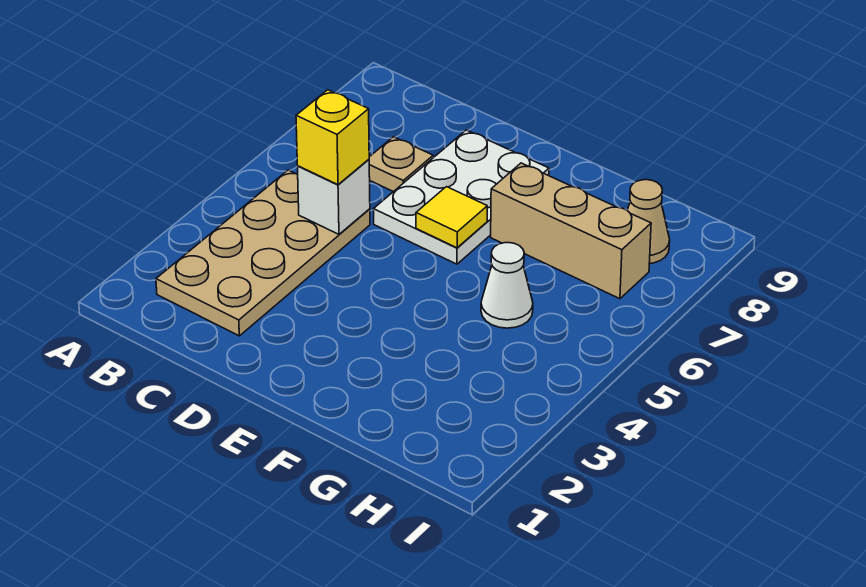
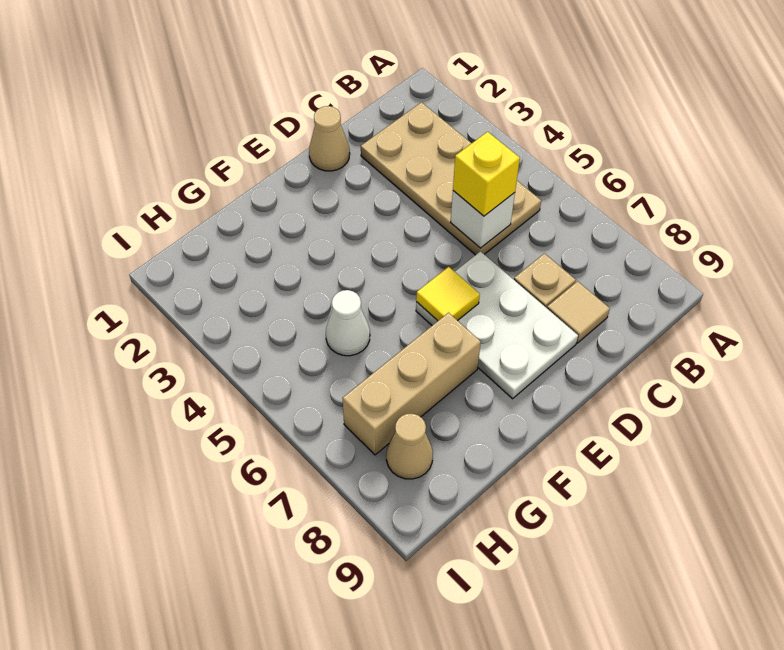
none -> tan tile C8 level 1
none -> tan cone D1 level 1

